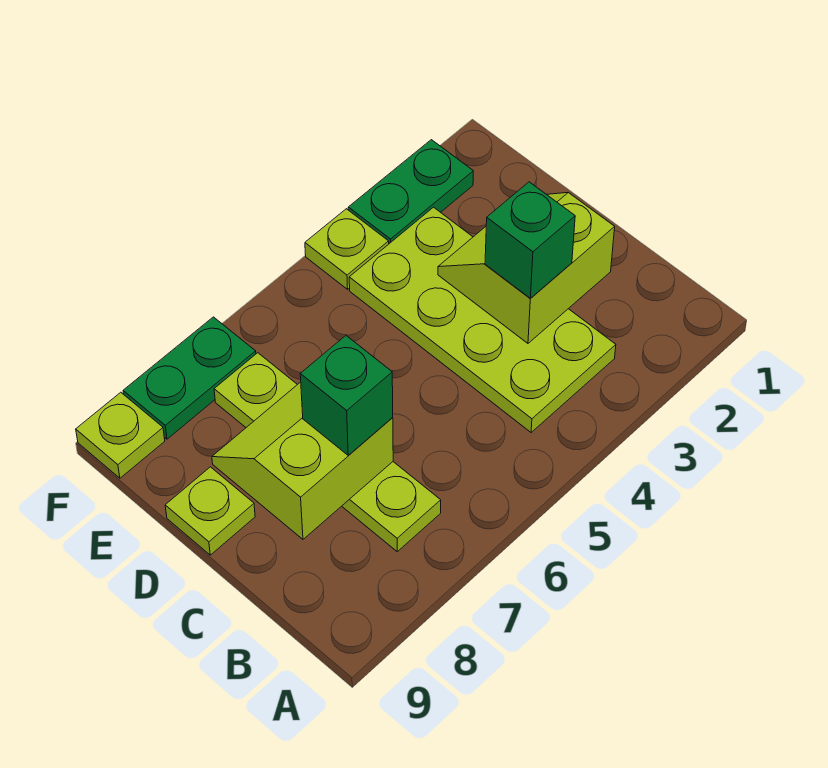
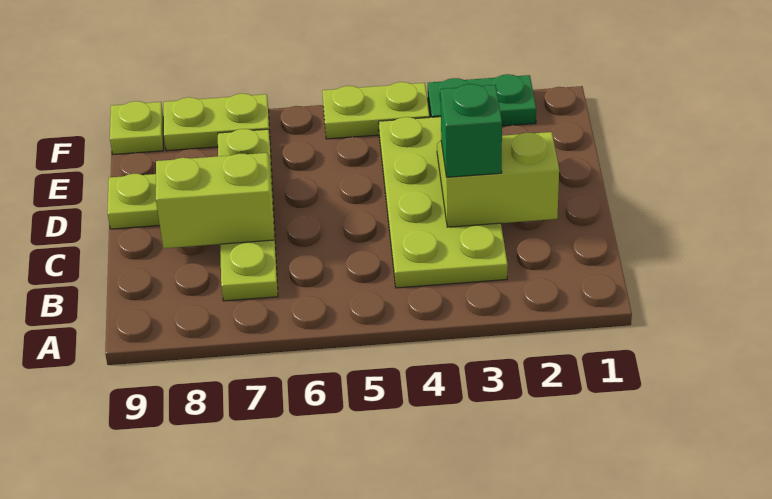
green brick C7 level 3 -> none
lime plate F4 level 1 -> lime plate F4:F5 level 1
green plate F7:F8 level 1 -> lime plate F7:F8 level 1

